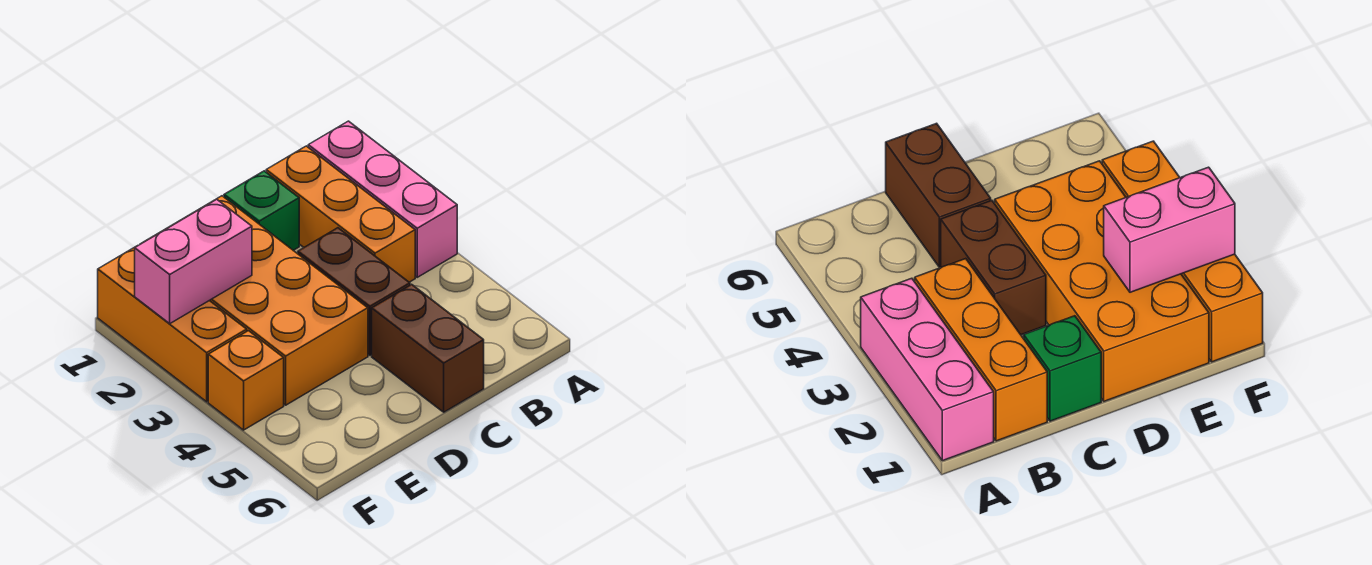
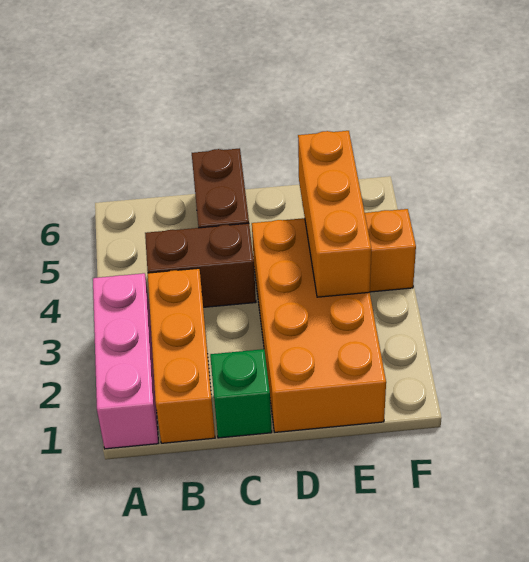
brown brick C3:C4 level 1 -> brown brick B4:C4 level 1
pink brick E2:F2 level 2 -> none
orange brick F1:F3 level 1 -> orange brick E3:E5 level 2

